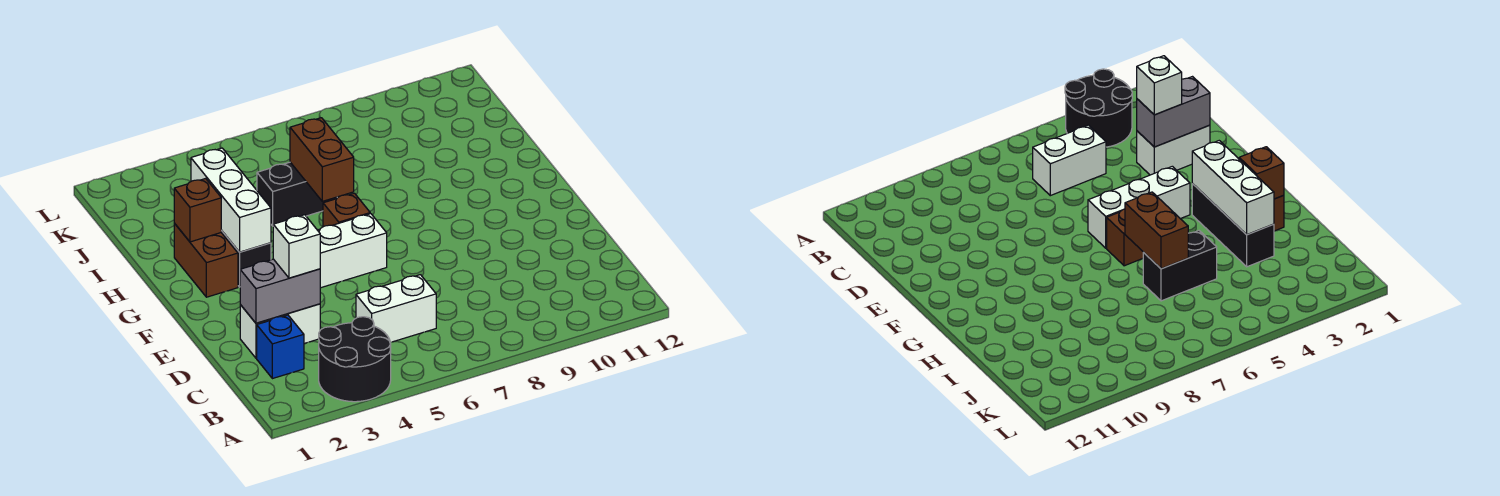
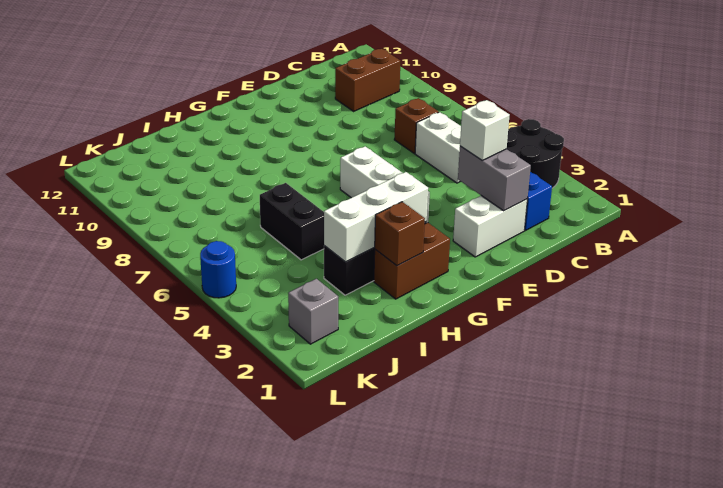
white brick D2:D3 level 1 -> white brick D2:E2 level 1
brown brick G6 level 1 -> brown brick C7 level 1
brown brick H6:I6 level 2 -> brown brick B10:C10 level 1
none -> grey brick K2 level 1
none -> blue round brick L5 level 1

